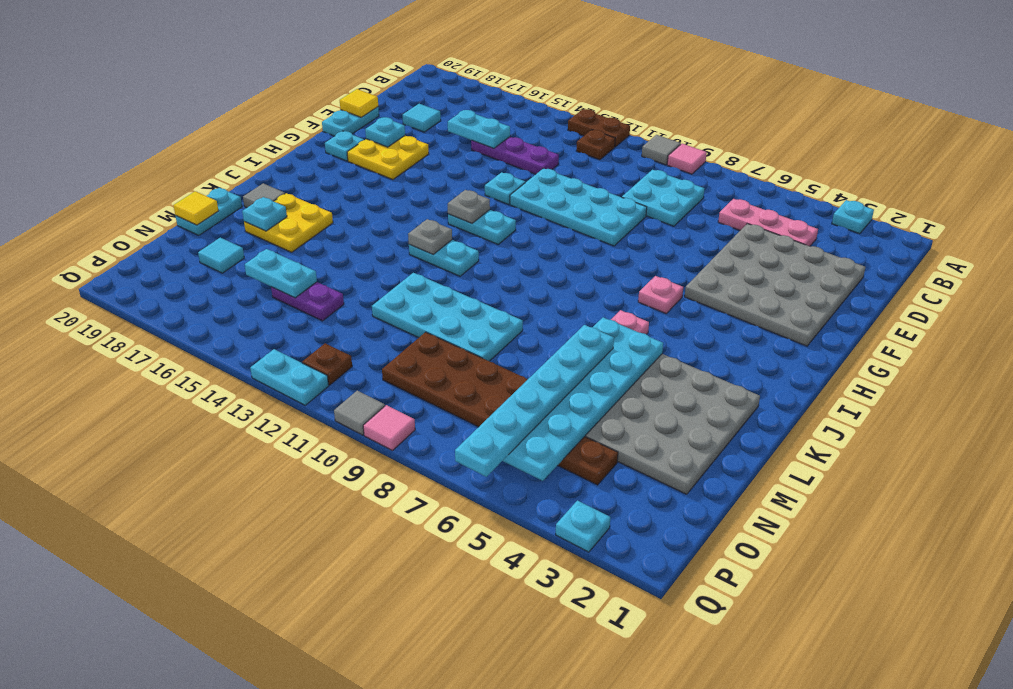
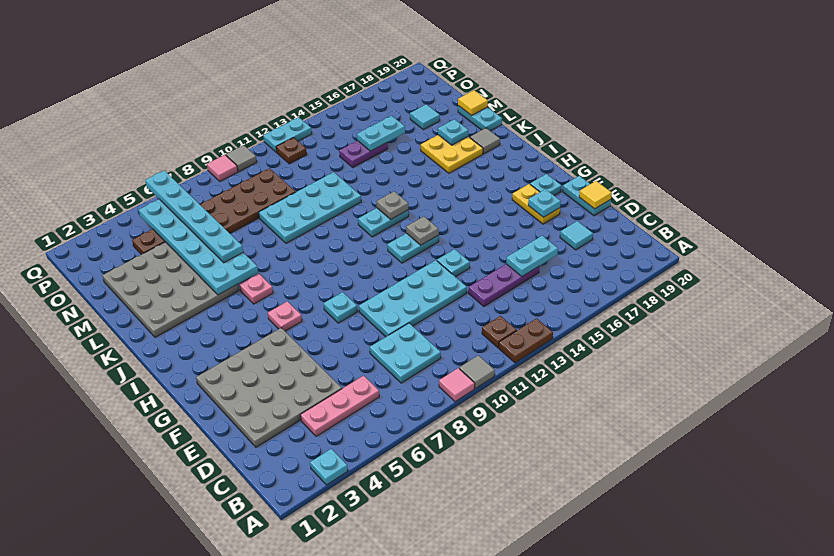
yellow plate F17:G18 level 1 -> yellow plate F18:G18 level 1
cyan plate Q3 level 1 -> cyan plate G8 level 1

